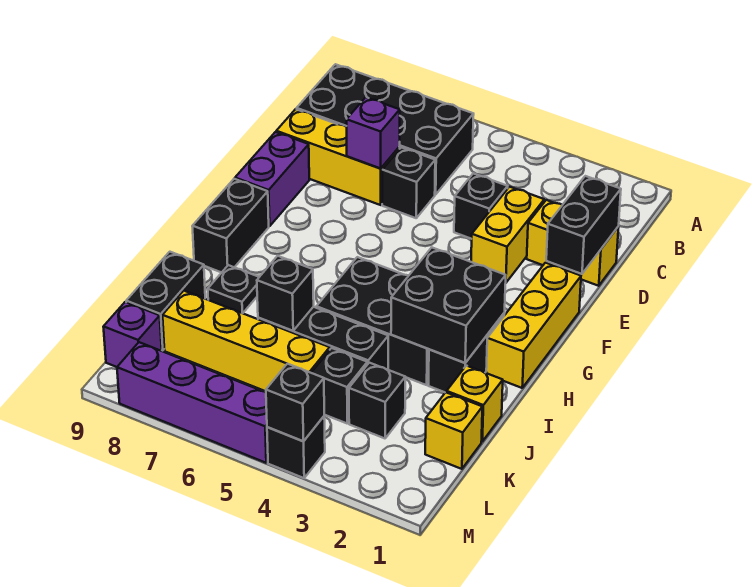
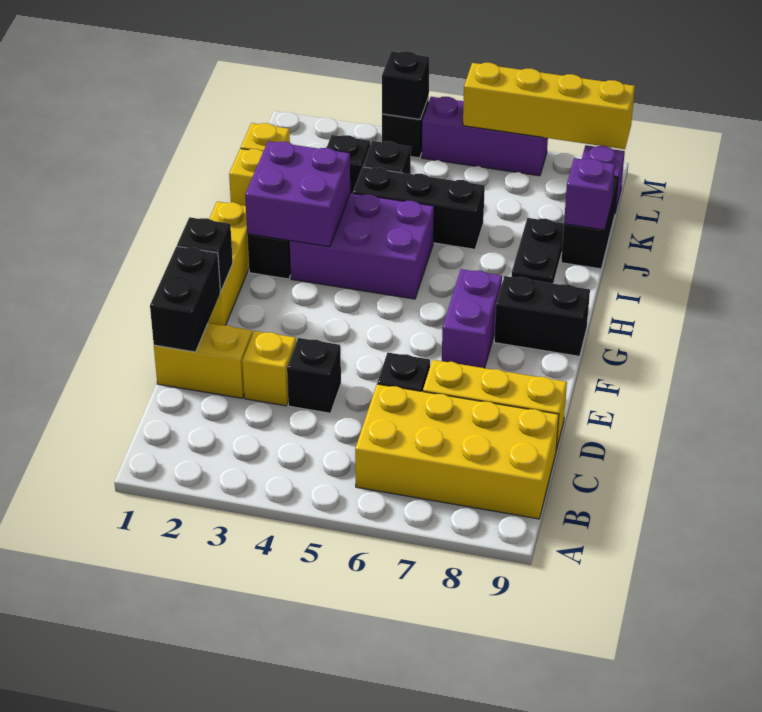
black brick B6:C9 level 1 -> yellow brick B6:C9 level 1
yellow brick D3:E3 level 1 -> yellow brick D3 level 1
purple brick D7 level 2 -> purple brick J9 level 2
purple brick E9:F9 level 1 -> purple brick F7:G7 level 1
black brick G9:H9 level 1 -> black brick G8:G9 level 1
black brick H2:I3 level 2 -> purple brick H2:I3 level 2
black brick H3:I5 level 1 -> purple brick H3:I5 level 1
black plate I8 level 1 -> black plate I8:J8 level 1
black brick J6 level 2 -> black brick F1 level 2
yellow brick K5:K8 level 1 -> yellow brick M6:M9 level 2
purple brick M5:M8 level 1 -> purple brick M5:M7 level 1

